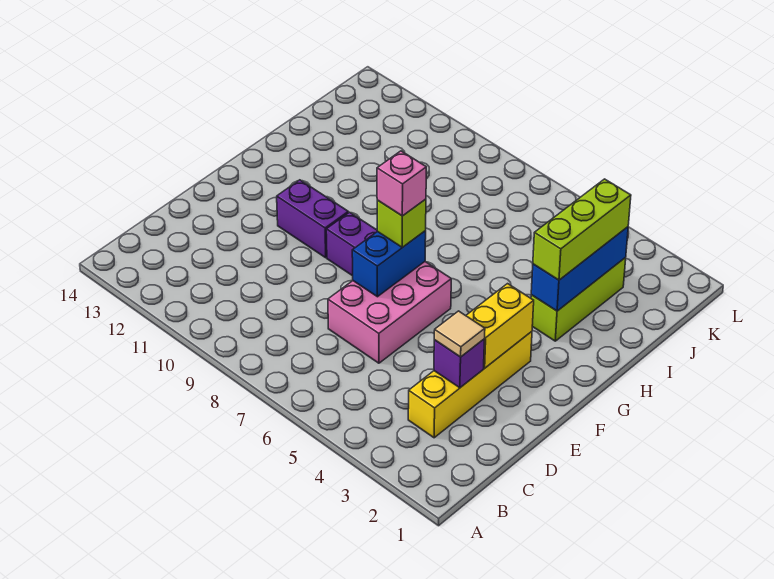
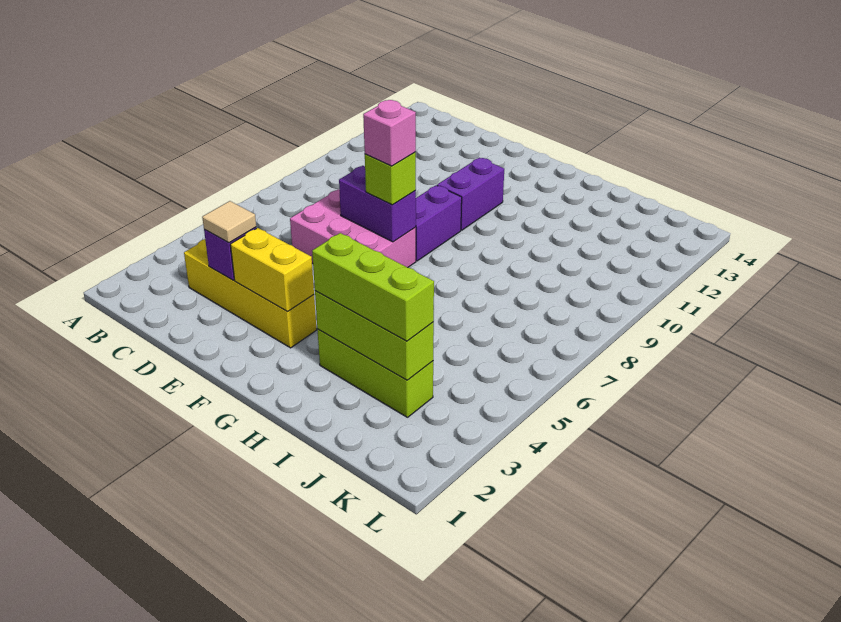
blue brick E7:F7 level 2 -> purple brick E7:F7 level 2
blue brick H3:J3 level 2 -> lime brick H3:J3 level 2

